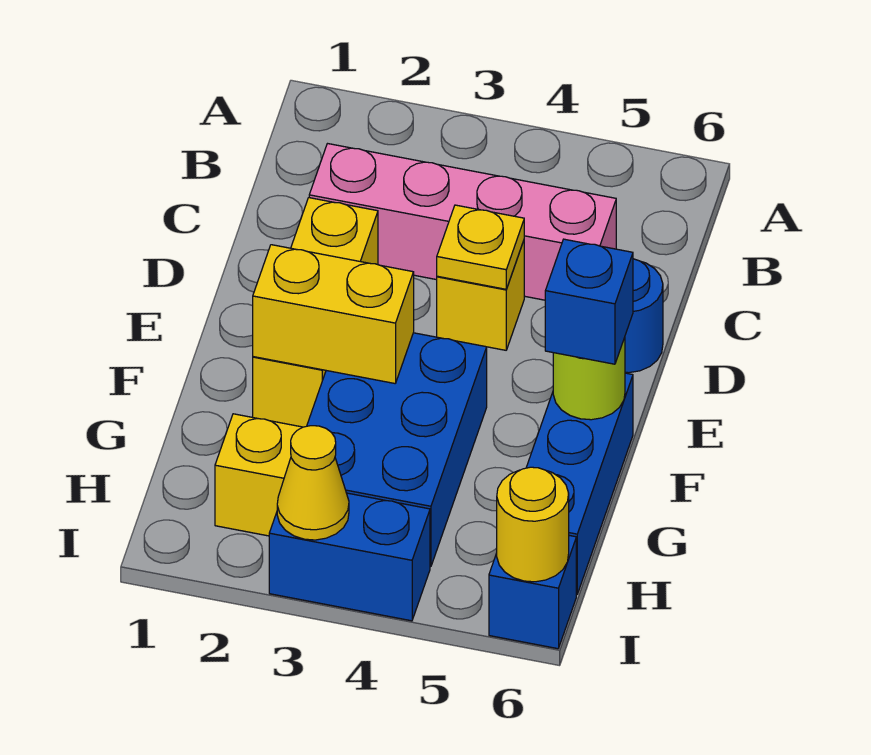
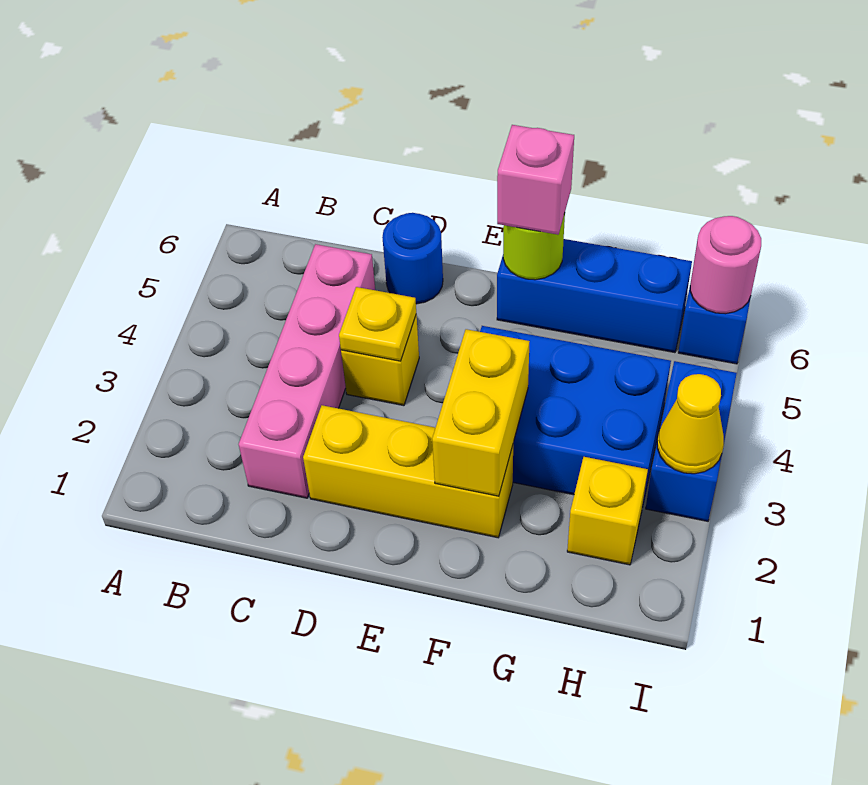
blue brick F6 level 3 -> pink brick F6 level 3
yellow round brick I6 level 2 -> pink round brick I6 level 2

